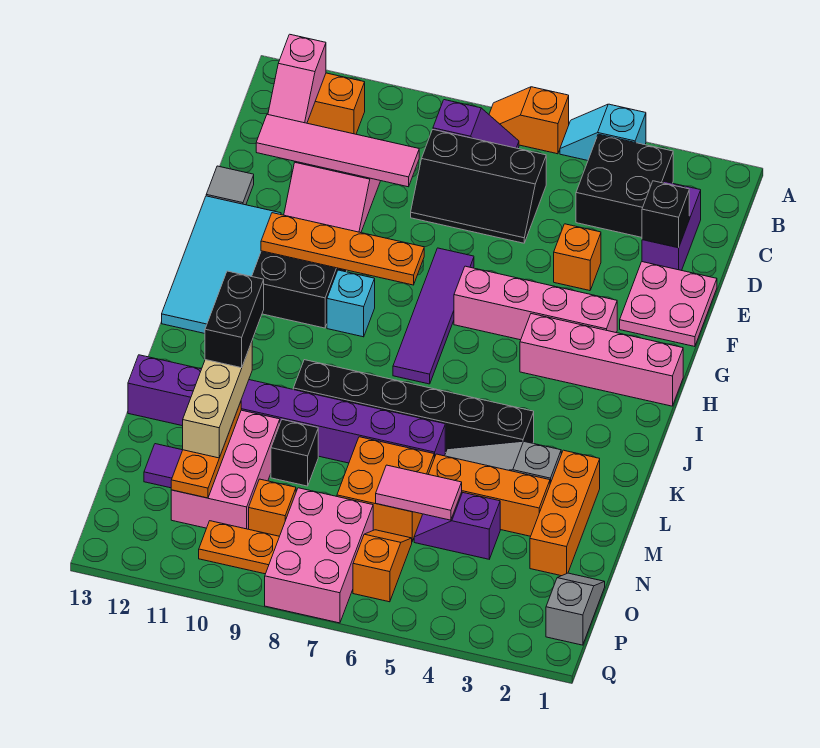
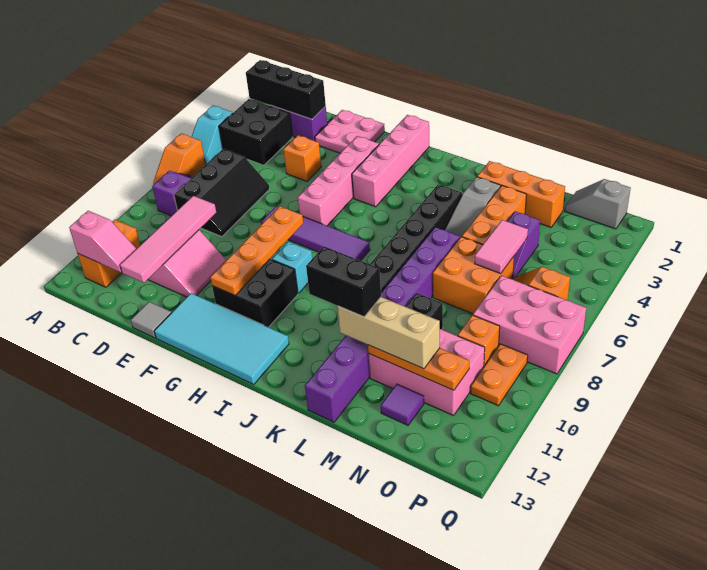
black brick D2 level 2 -> black brick B2:D2 level 2

